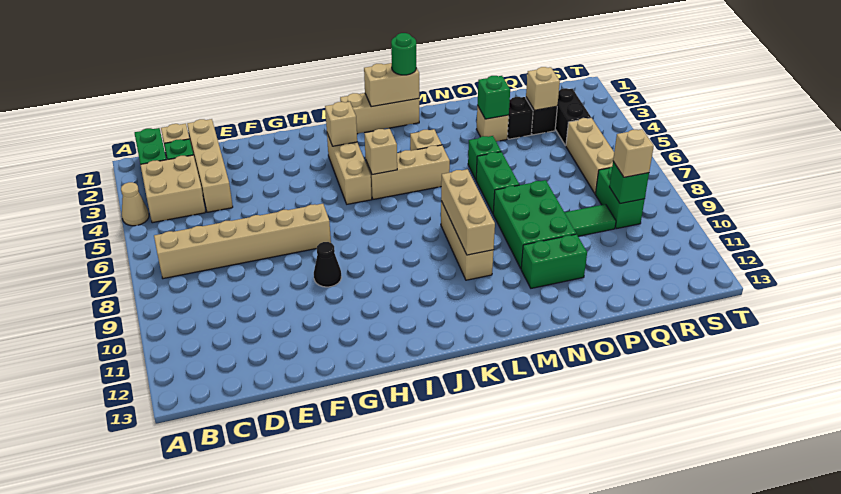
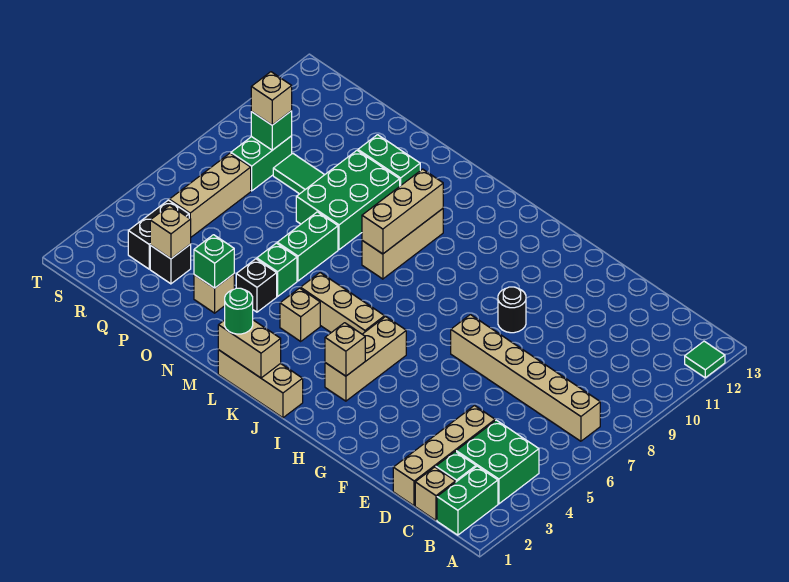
tan cone A4 level 1 -> none
none -> green tile A12 level 1
tan brick B3:C4 level 1 -> green brick B3:C4 level 1
black cone G9 level 1 -> black round brick G9 level 1
tan brick J5 level 2 -> none
black brick P3 level 1 -> black brick N4 level 1

